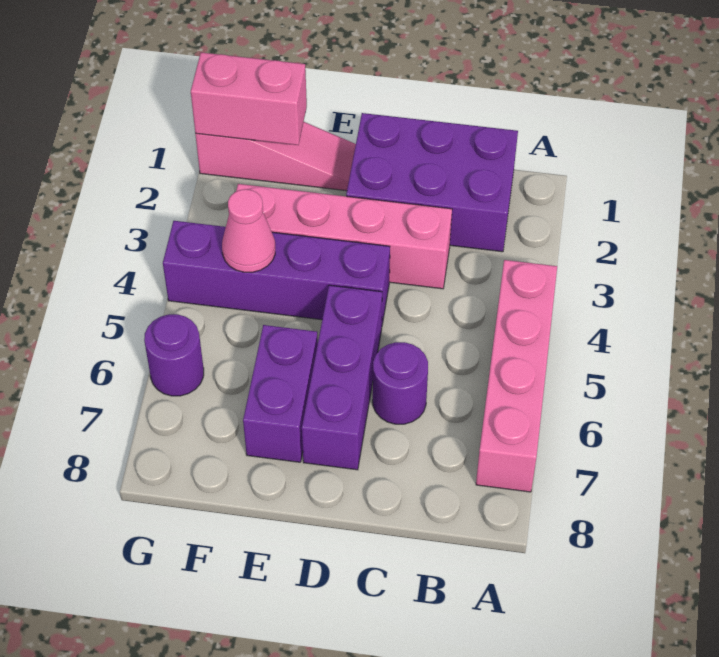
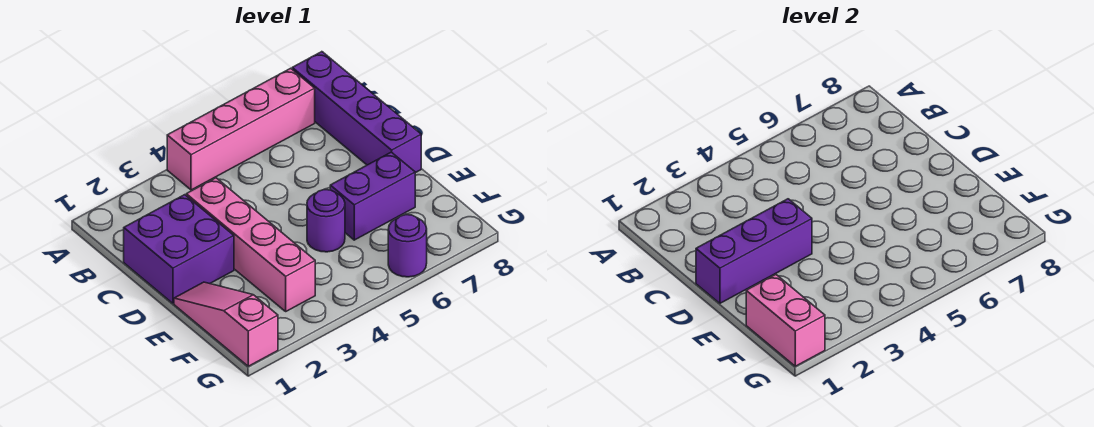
purple brick B1:D2 level 1 -> purple brick C1:D2 level 1
purple round brick C6 level 1 -> purple round brick E5 level 1
purple brick D4:G4 level 1 -> purple brick A8:D8 level 1
purple brick D5:D7 level 1 -> purple brick D1:D3 level 2
pink cone F4 level 2 -> none

